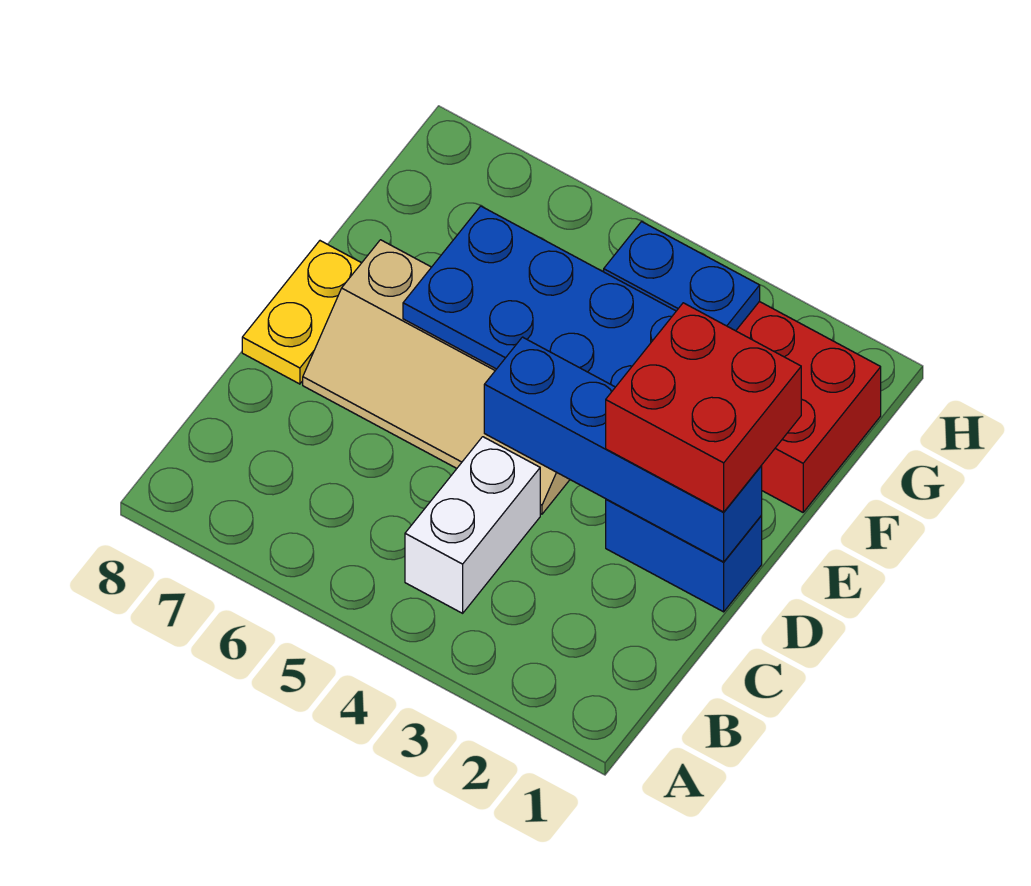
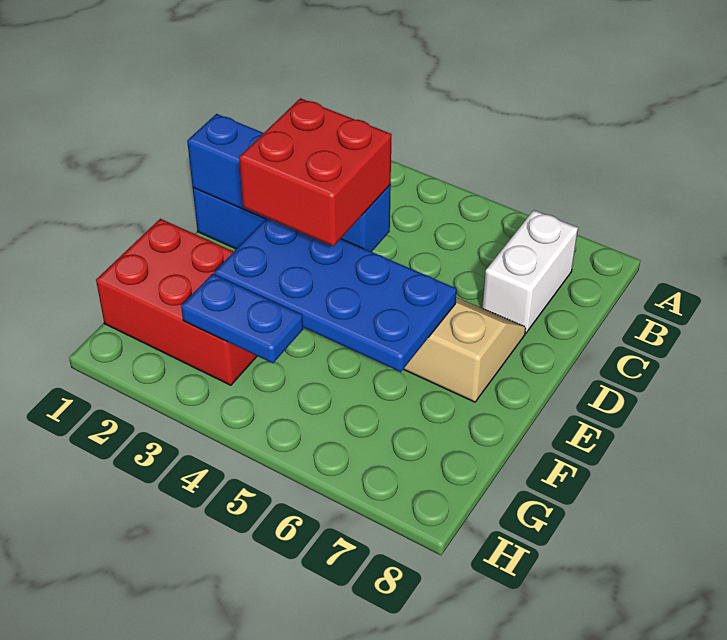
white brick B4:C4 level 1 -> white brick B7:C7 level 1
red brick D1:E2 level 3 -> red brick D3:E4 level 3
yellow plate D8:E8 level 1 -> none

